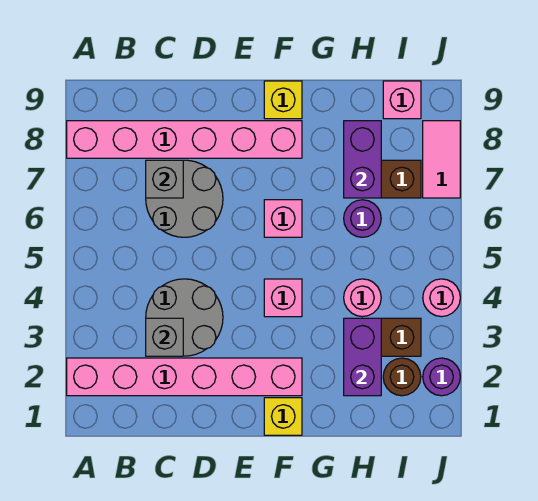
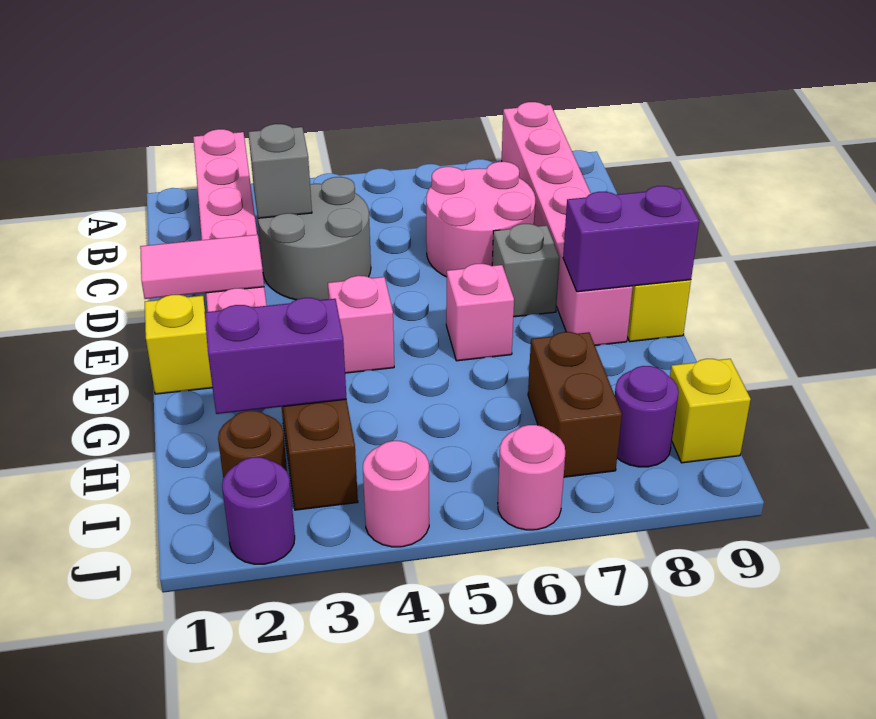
grey round brick C6:D7 level 1 -> pink round brick C6:D7 level 1
grey brick C7 level 2 -> grey brick E7 level 1
pink round brick H4 level 1 -> pink round brick J6 level 1
purple round brick H6 level 1 -> purple round brick I8 level 1
purple brick H7:H8 level 2 -> purple brick F8:F9 level 2
pink brick I9 level 1 -> yellow brick I9 level 1
pink tile J7:J8 level 1 -> pink tile E1:E2 level 2

